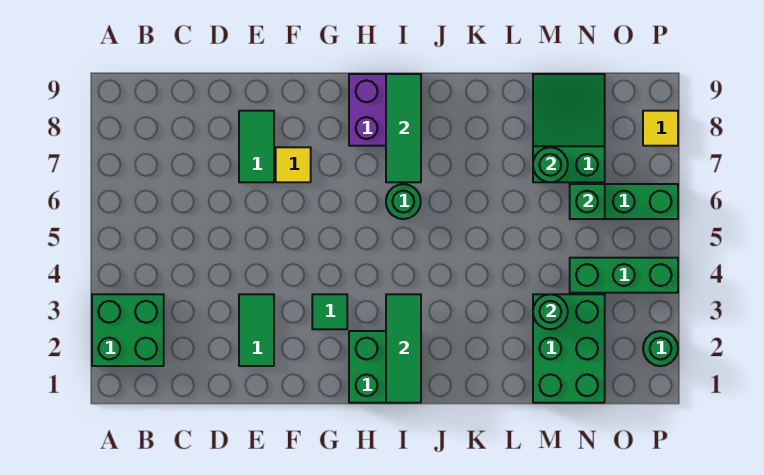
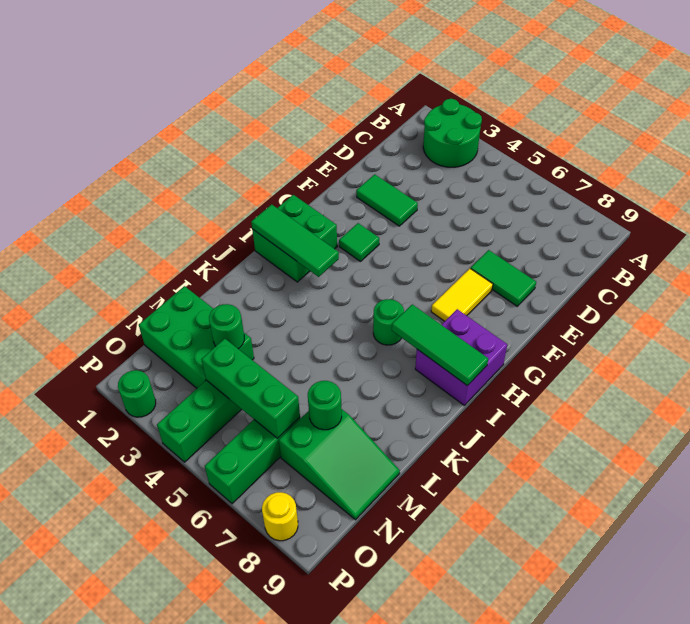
green brick A2:B3 level 1 -> green round brick A2:B3 level 1
yellow tile F7 level 1 -> yellow tile F7:G7 level 1
green brick N6 level 2 -> green brick N4:N6 level 2
yellow tile P8 level 1 -> yellow round brick P8 level 1

